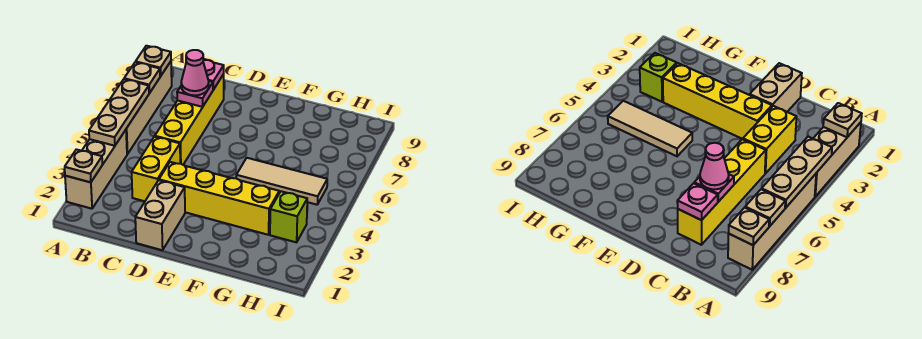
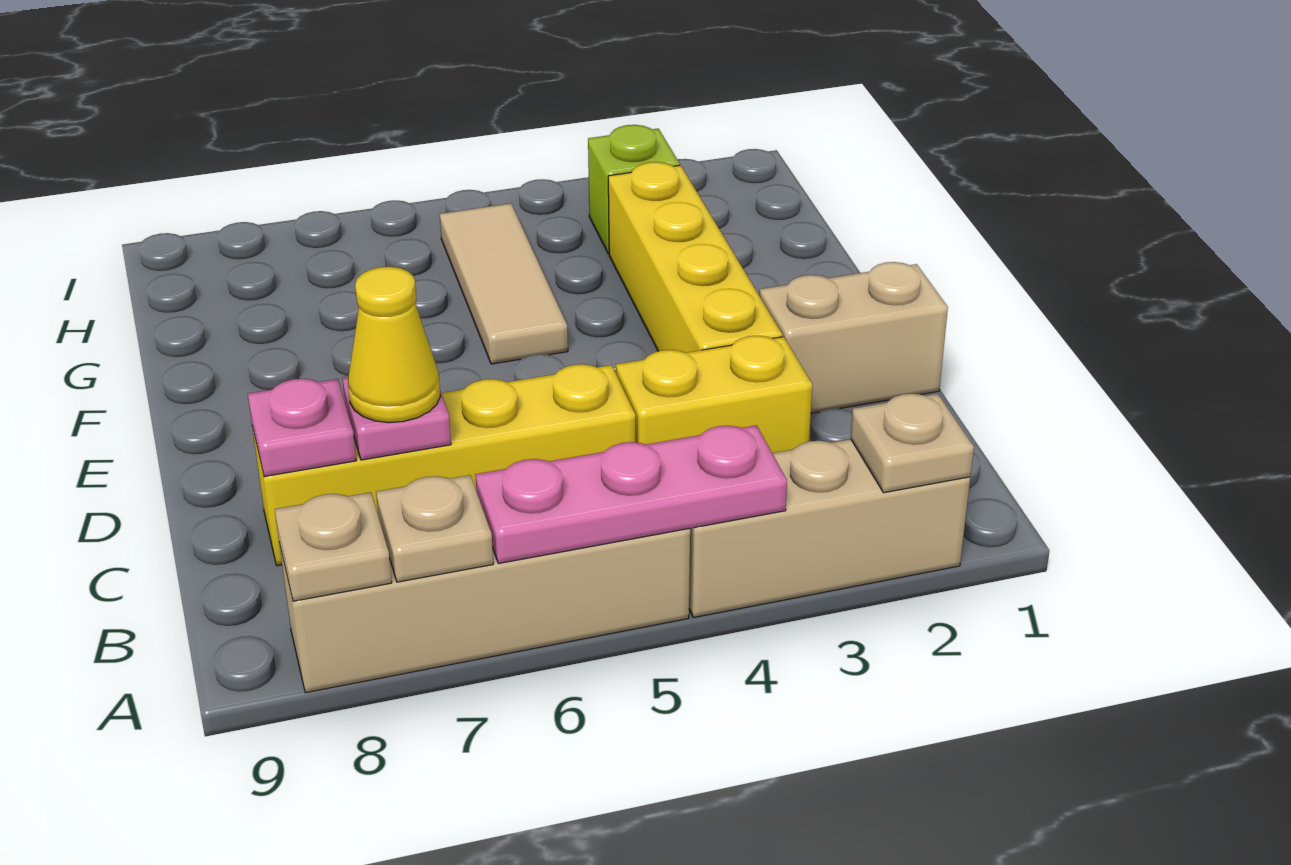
tan plate A4:A6 level 2 -> pink plate A4:A6 level 2
pink cone C7 level 3 -> yellow cone C7 level 3

